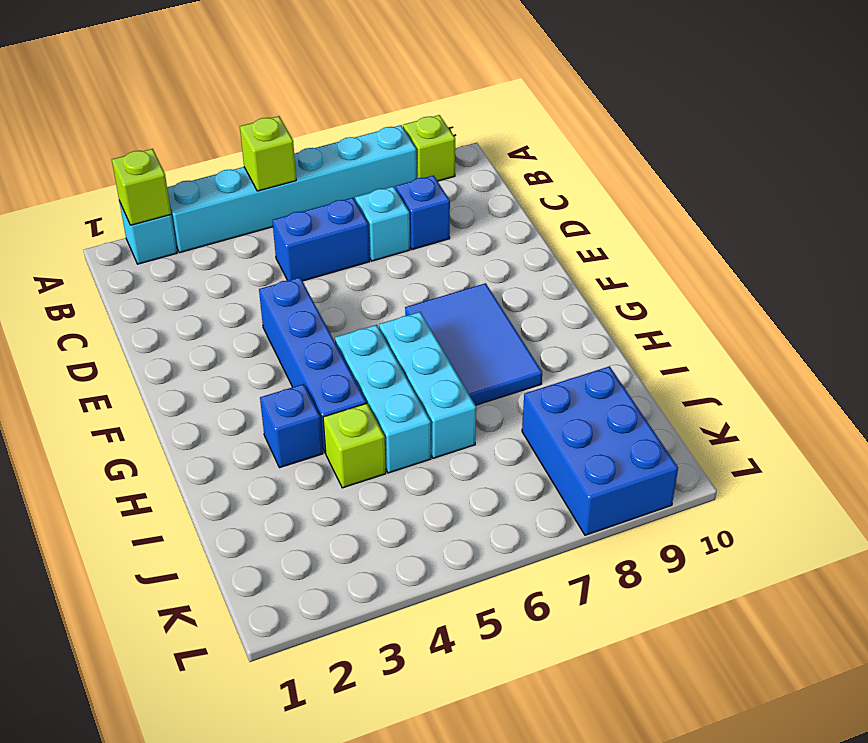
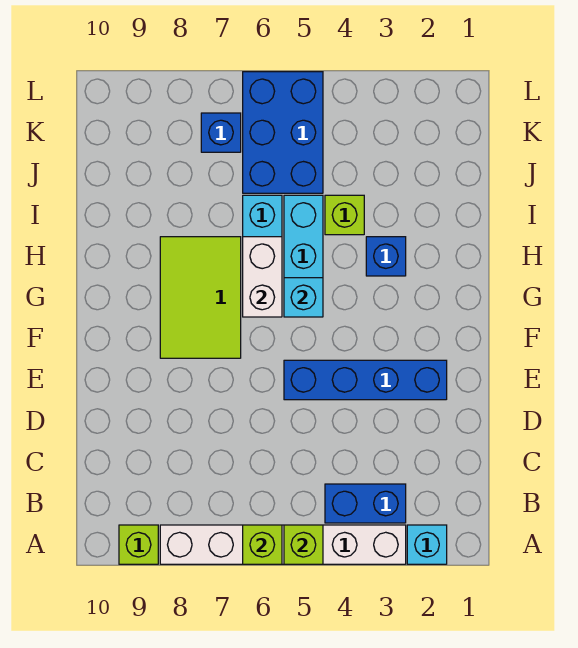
lime brick A2 level 2 -> lime brick A6 level 2
cyan brick A3:A8 level 1 -> white brick A3:A8 level 1
blue brick C5:C6 level 1 -> blue brick B3:B4 level 1
cyan brick C7 level 1 -> cyan brick G5 level 2
blue brick C8 level 1 -> blue brick K7 level 1
blue brick E4:H4 level 1 -> blue brick E2:E5 level 1
blue tile F7:H8 level 1 -> lime tile F7:H8 level 1
none -> white brick G6:H6 level 2
blue brick J8:L9 level 1 -> blue brick J5:L6 level 1

